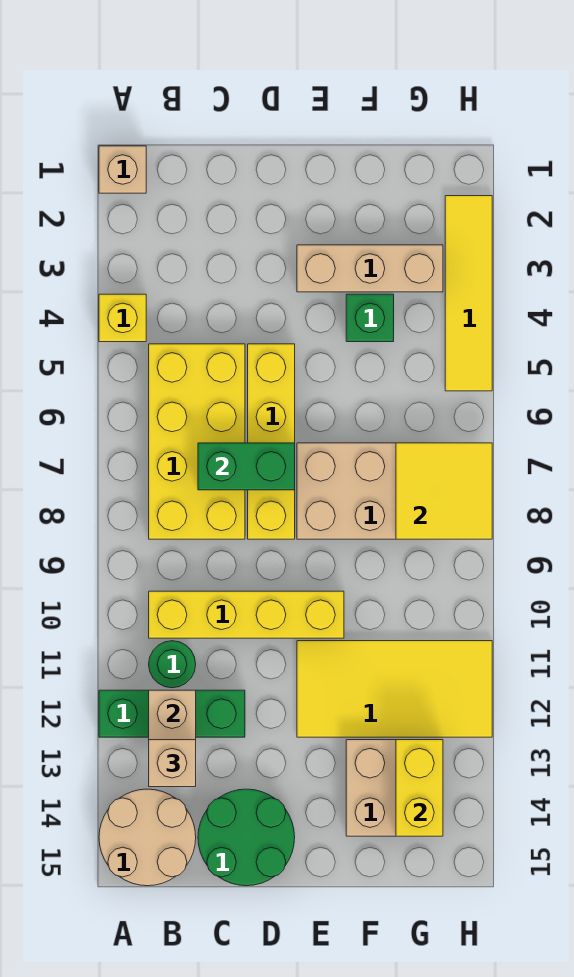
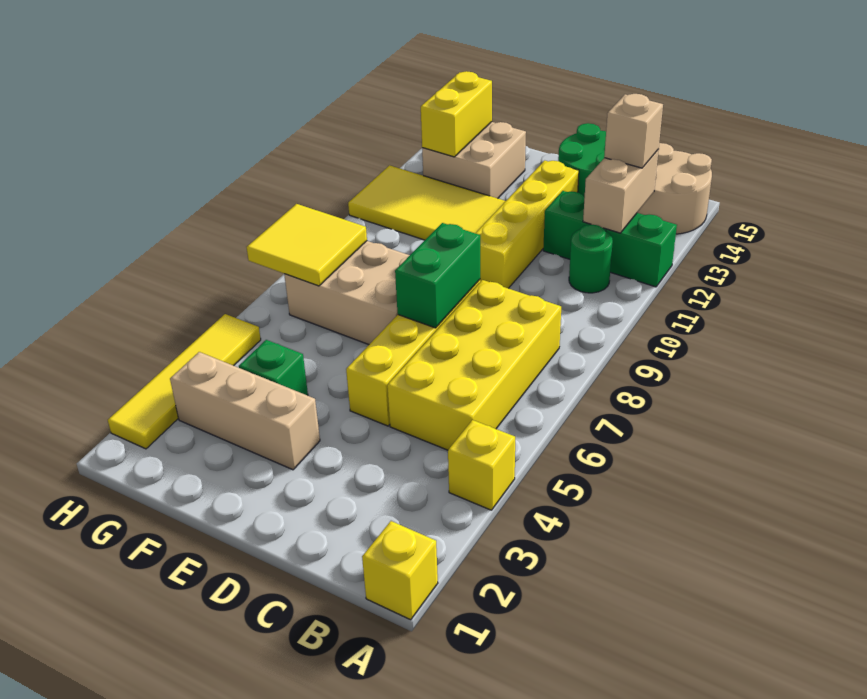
tan brick A1 level 1 -> yellow brick A1 level 1
yellow brick B10:E10 level 1 -> yellow brick D10:D13 level 1
green brick C7:D7 level 2 -> green brick D7:D8 level 2

